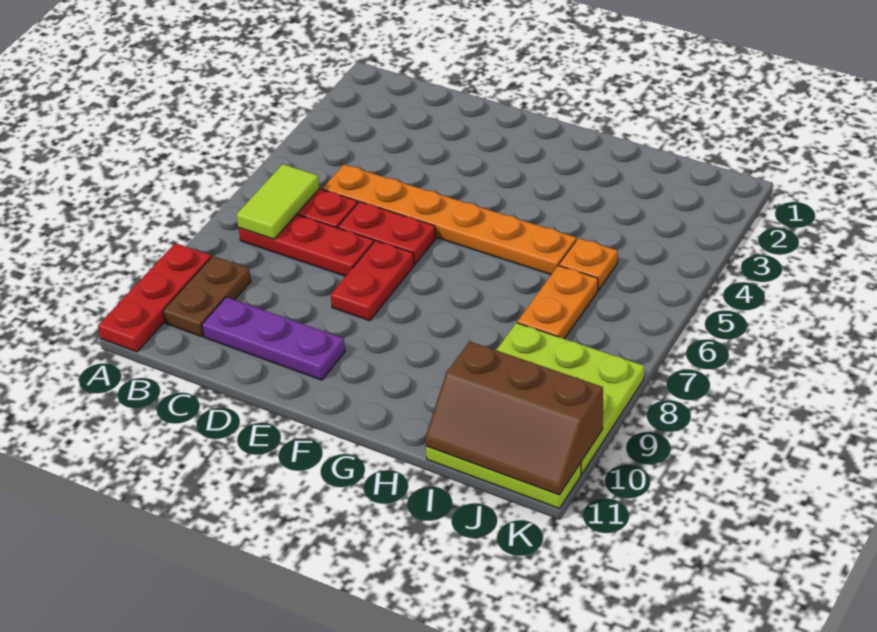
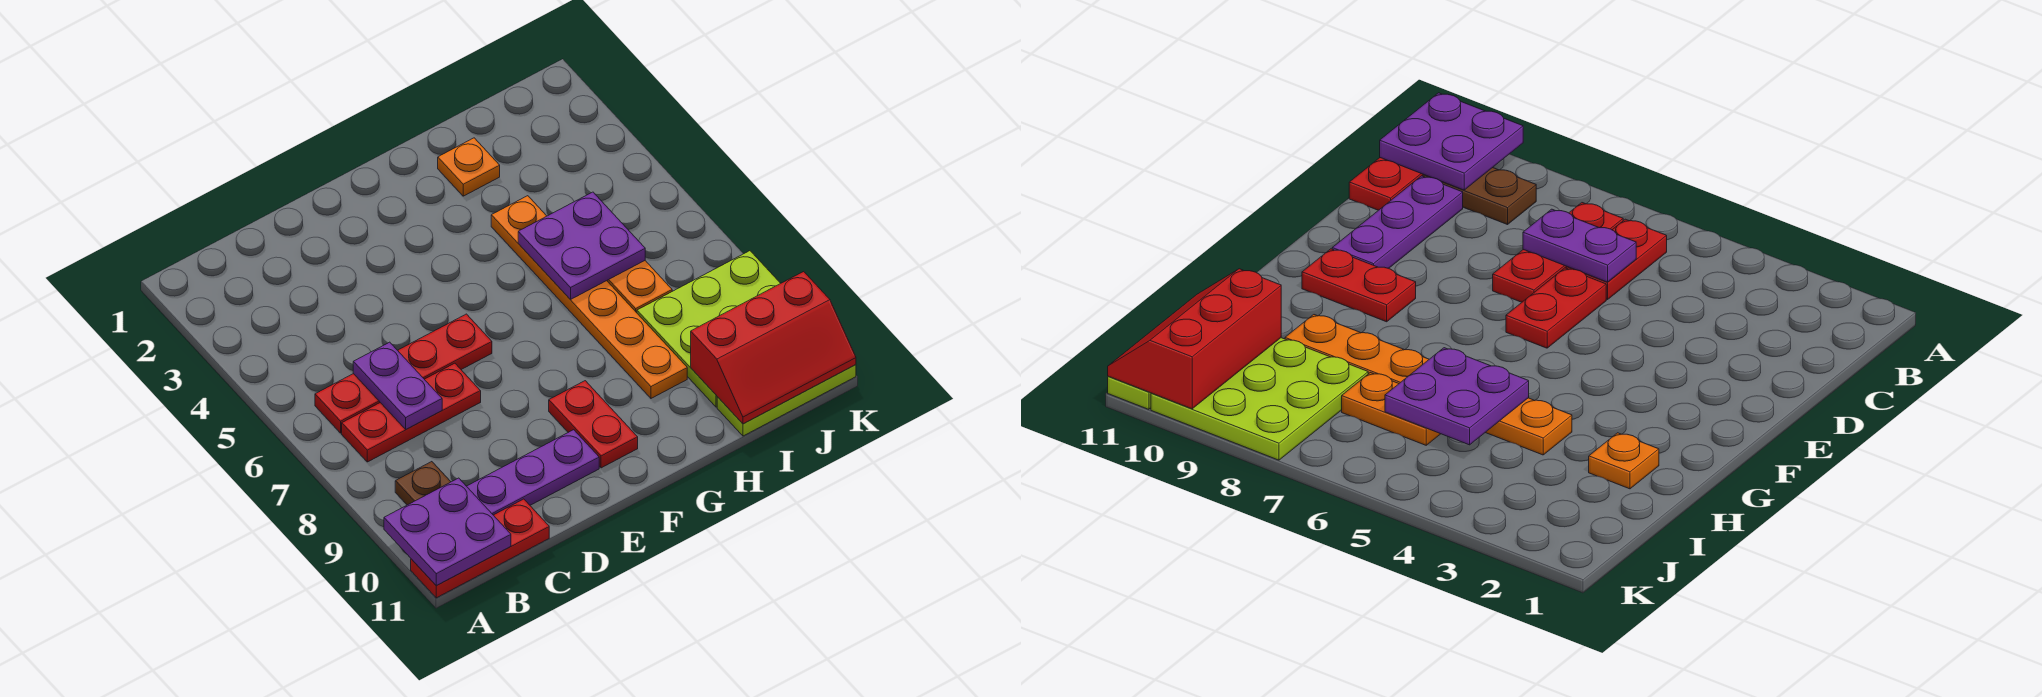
red plate A9:A11 level 1 -> red plate A11:C11 level 1
none -> purple plate A10:B11 level 2
lime tile B6:B7 level 2 -> none
orange plate C5:H5 level 1 -> orange plate H4:H9 level 1
none -> purple plate C6:C7 level 2
red plate E7:E8 level 1 -> red plate F9:F10 level 1
none -> purple plate H5:I6 level 2
orange plate I5 level 1 -> orange plate H2 level 1
brown slope I10:K11 level 2 top 10 -> red slope I10:K11 level 2 top 10

